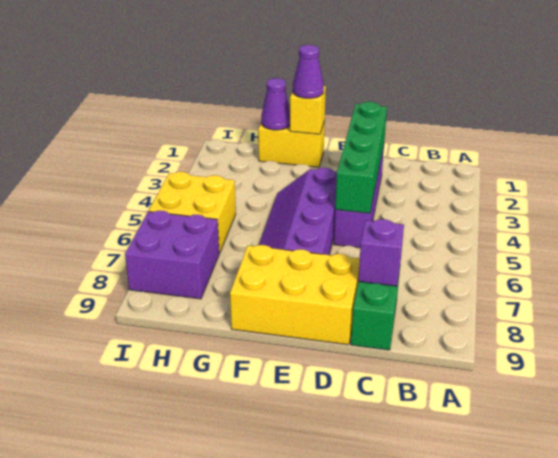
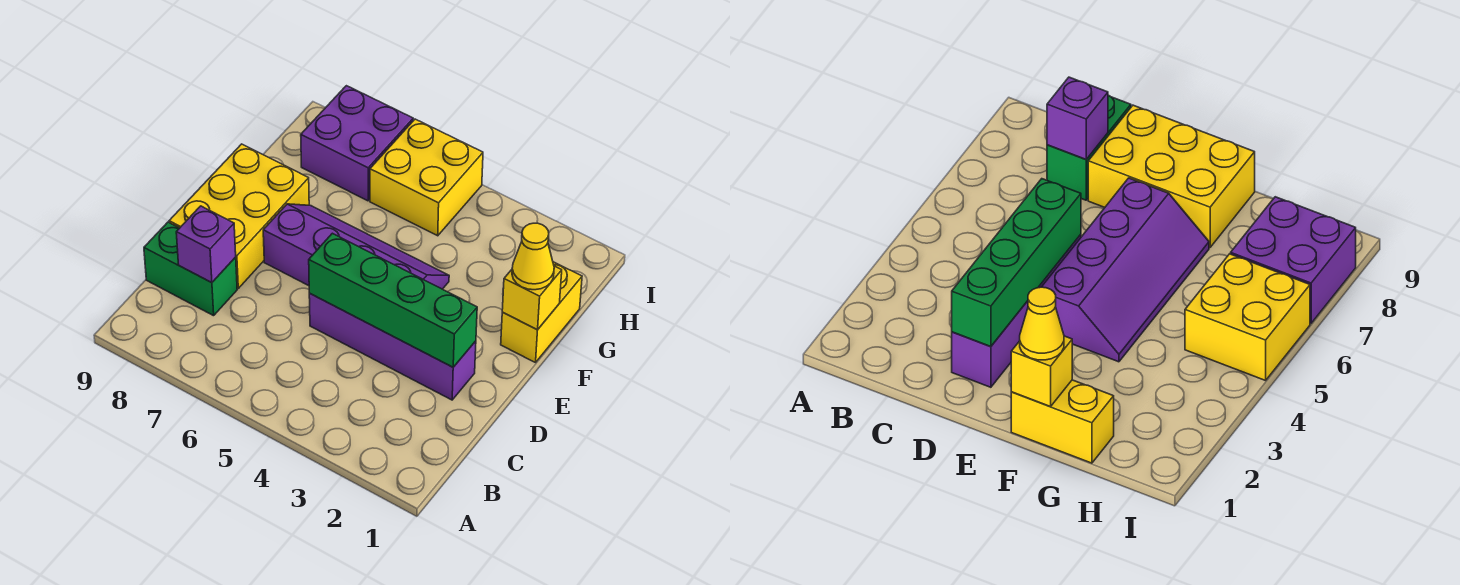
purple cone F1 level 3 -> yellow cone F1 level 3
purple cone G1 level 2 -> none

